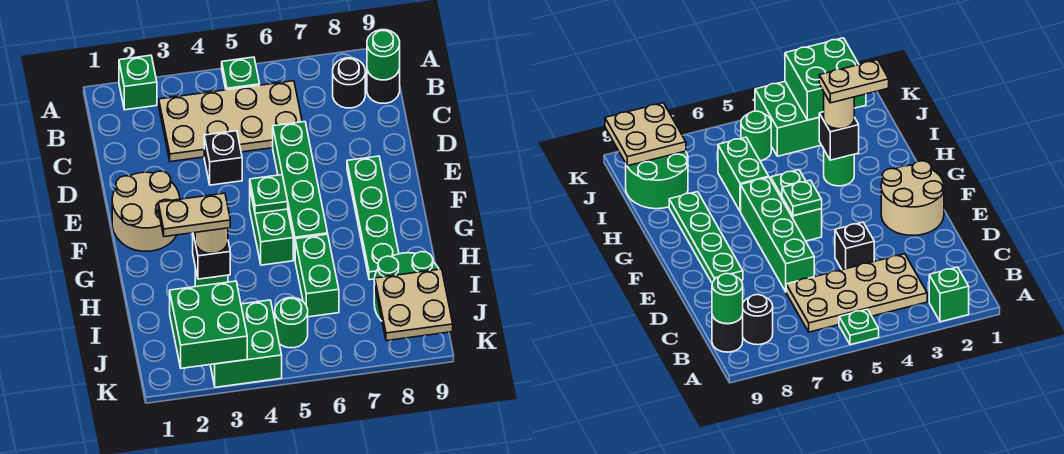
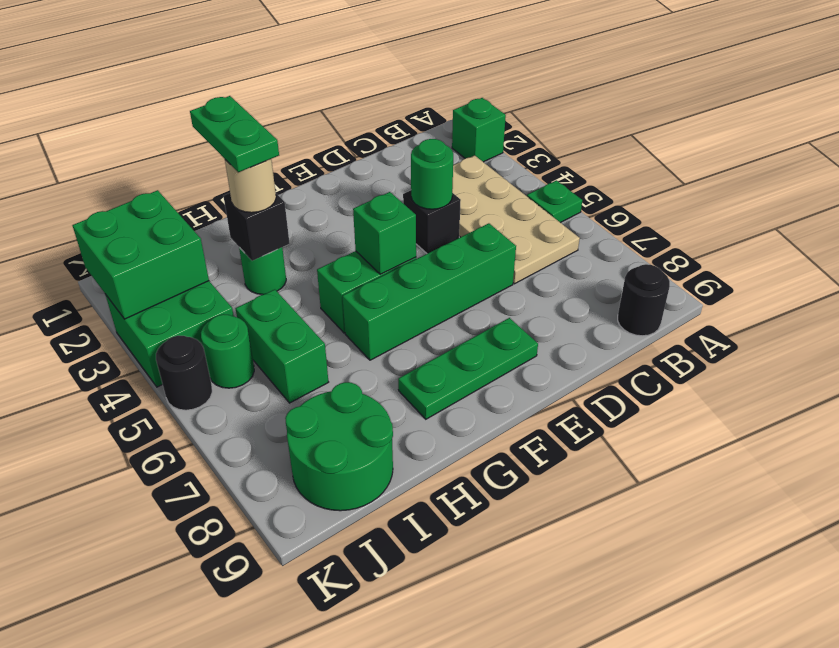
black round brick B8 level 1 -> black round brick K5 level 1
green round brick B9 level 2 -> green round brick D4 level 2
tan round brick E1:F2 level 1 -> none
green plate E8:H8 level 1 -> green plate E8:G8 level 1
green plate F5 level 2 -> green brick F5 level 2
tan plate H2:H3 level 4 -> green plate H2:H3 level 4
green brick H6:I6 level 1 -> green brick I5:I6 level 1
tan plate J8:K9 level 2 -> none

